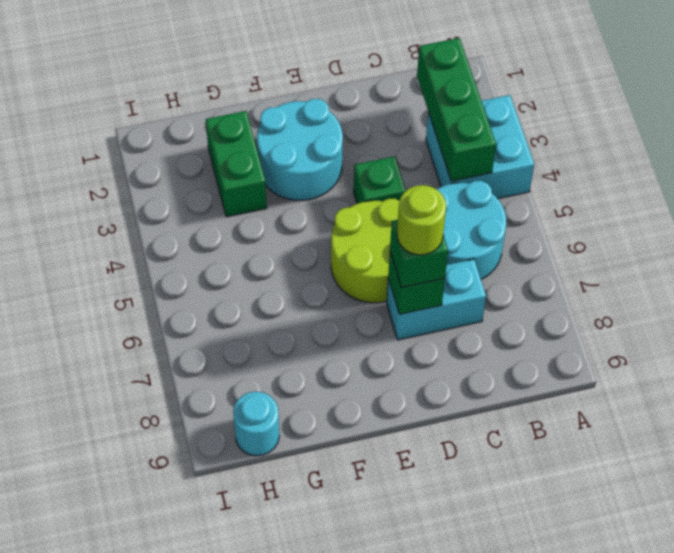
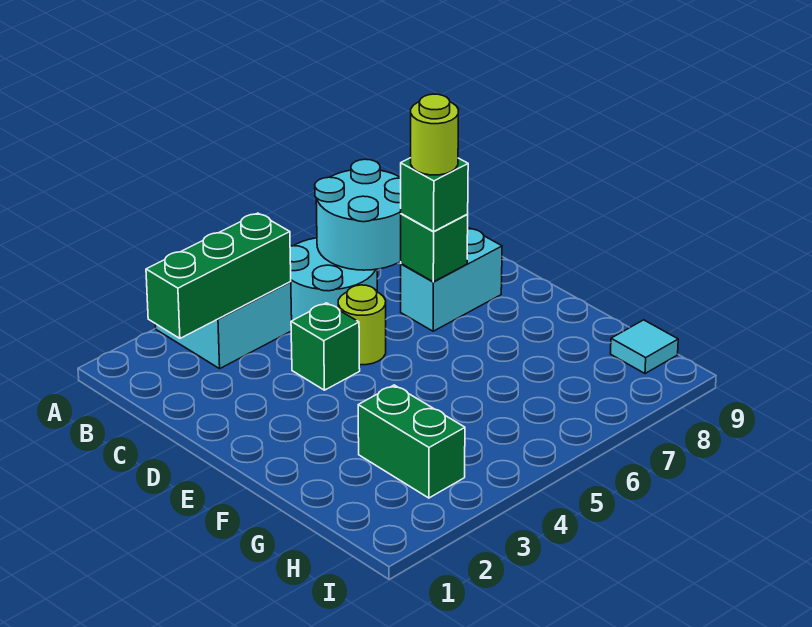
cyan brick C7:D7 level 1 -> cyan brick D7:D8 level 1
lime round brick D5:E6 level 1 -> lime round brick D5 level 1
cyan round brick E2:F3 level 1 -> cyan round brick B6:C7 level 2
green brick G2:G3 level 1 -> green brick G3:H3 level 1
cyan round brick H9 level 1 -> cyan tile H9 level 1

